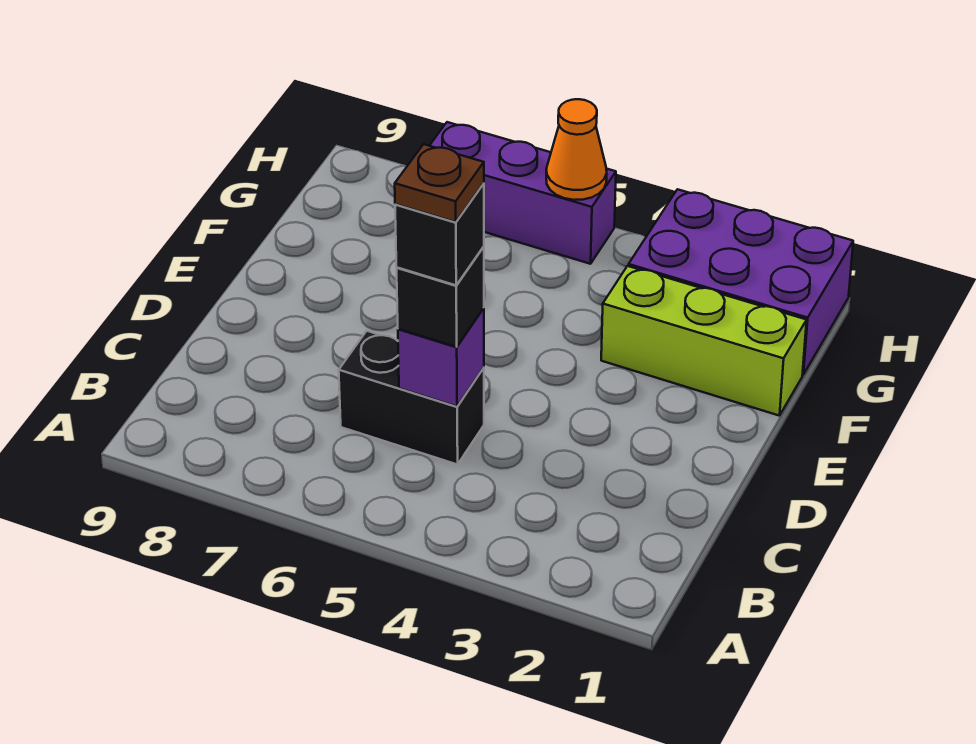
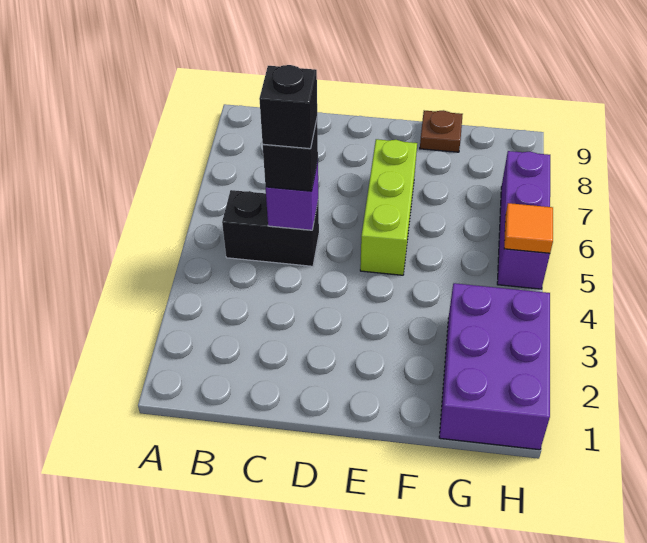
black brick C5:C6 level 1 -> black brick B5:C5 level 1
brown plate C5 level 5 -> brown plate F9 level 1
lime brick F1:F3 level 1 -> lime brick E5:E7 level 1
orange cone H5 level 2 -> orange tile H5 level 2

